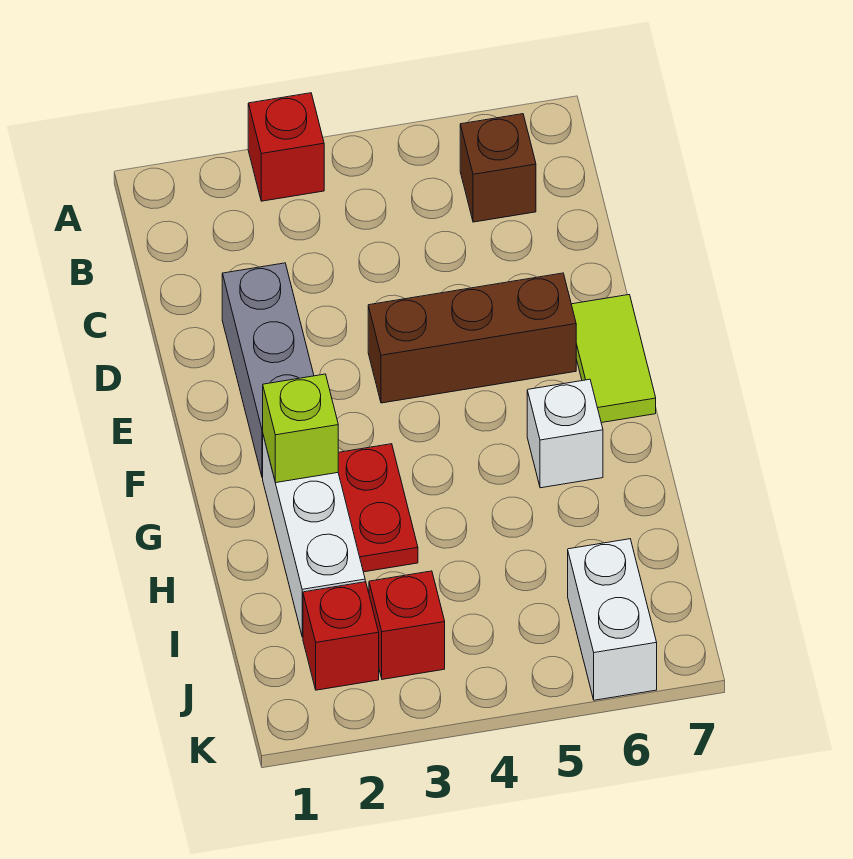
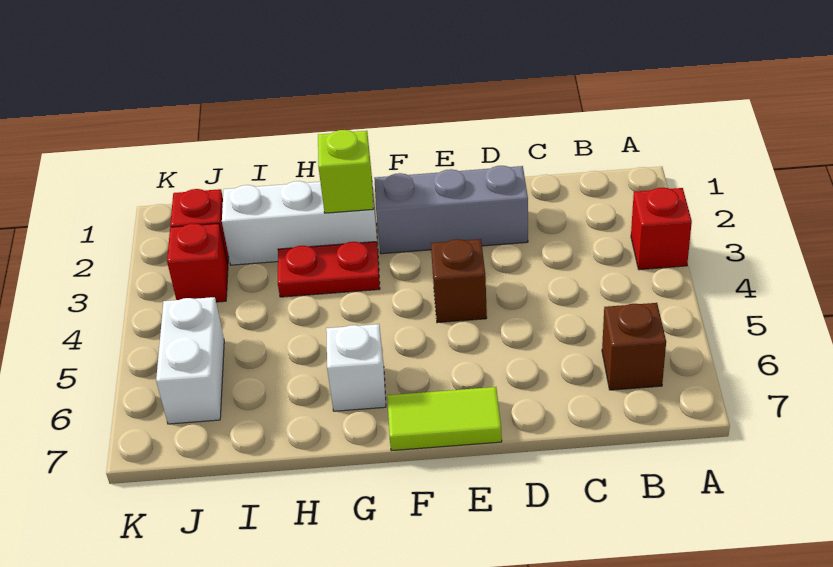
brown brick E4:E6 level 1 -> brown brick E4 level 1
white brick J6:K6 level 1 -> white brick J5:J6 level 1

